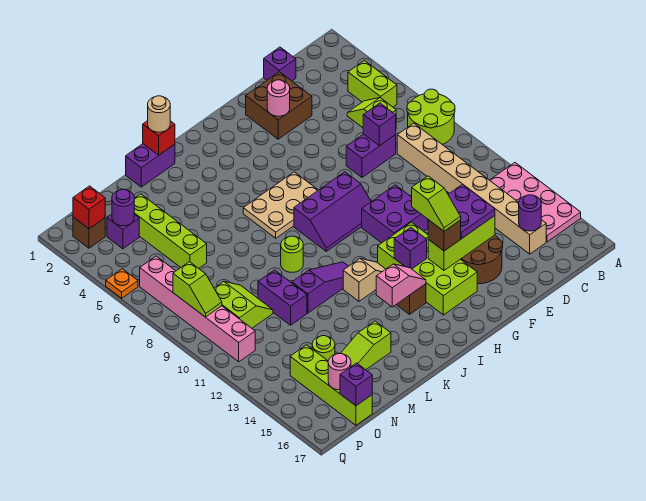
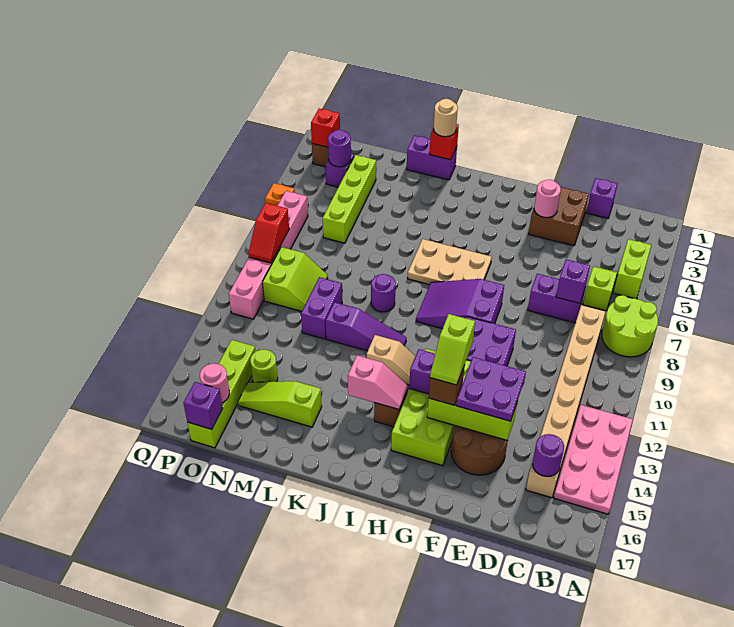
purple slope G8:I9 level 1 top 8 -> purple slope G8:I9 level 1 top G
lime round brick K9 level 1 -> purple round brick K9 level 1
lime slope P8:P9 level 2 top 8 -> red slope P8:P9 level 2 top 8

